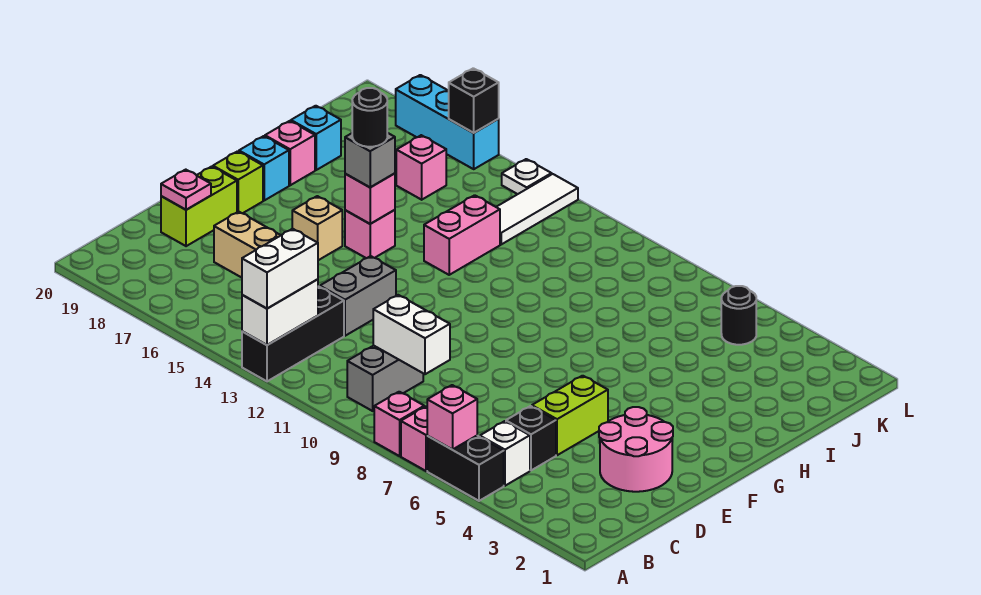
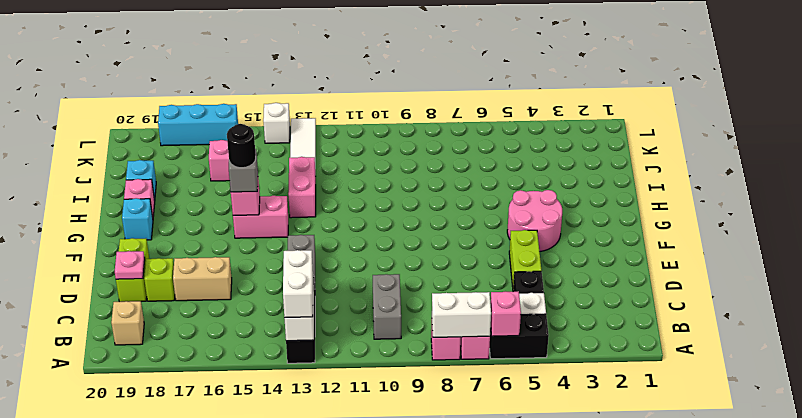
white brick C9:C10 level 2 -> white brick A7:A8 level 2
pink round brick D2:E3 level 1 -> pink round brick F4:G5 level 1
tan brick F16 level 1 -> tan brick B19 level 1
lime brick F19 level 1 -> lime brick D18 level 1
pink brick G15 level 1 -> pink brick G14:G15 level 1
black round brick K5 level 1 -> none
white plate L14 level 1 -> white brick L14 level 1
black brick L16 level 2 -> none

